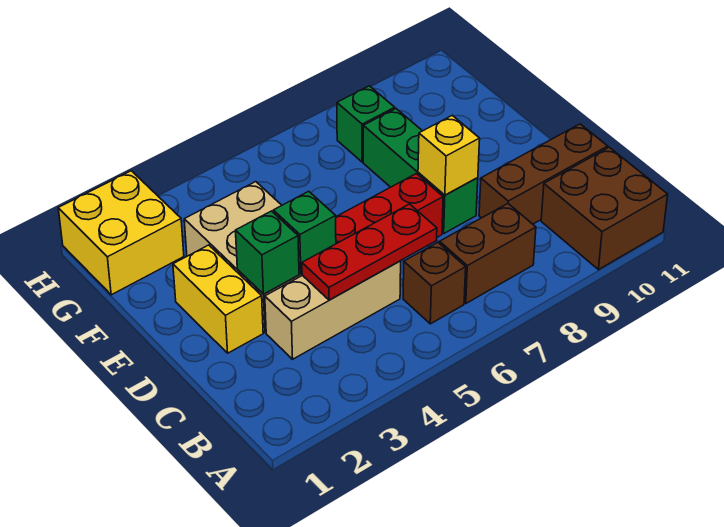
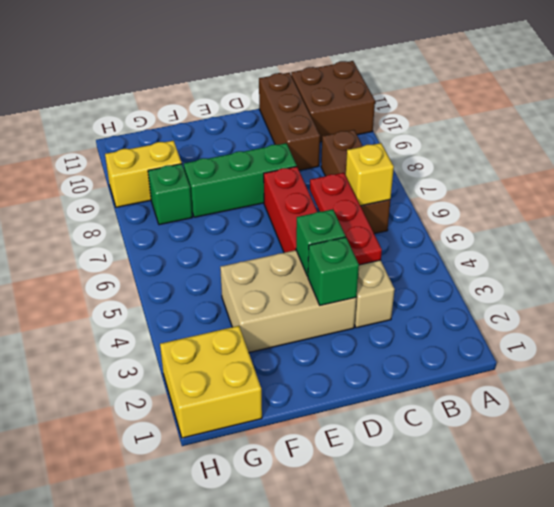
yellow brick D2:E2 level 1 -> yellow brick G9:H9 level 1
yellow brick D8 level 2 -> yellow brick B6 level 2

